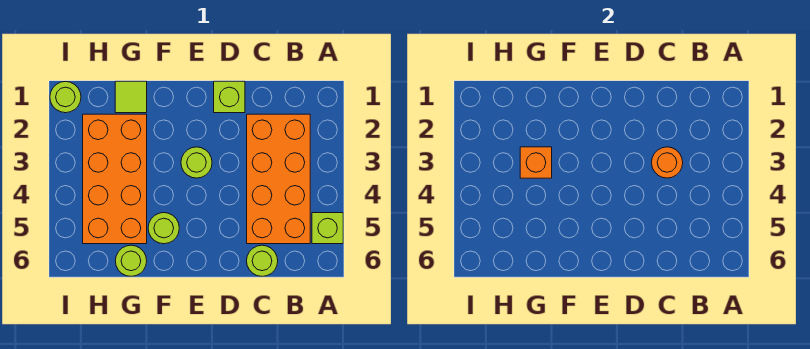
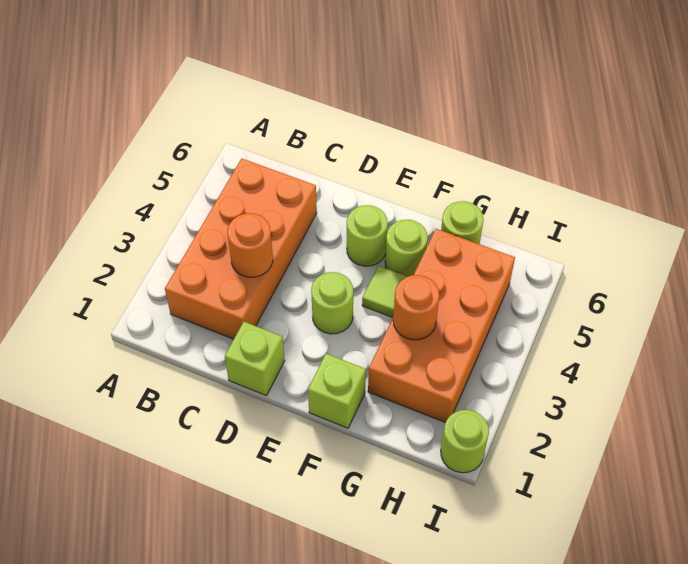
lime brick A5 level 1 -> lime brick F1 level 1
lime round brick C6 level 1 -> lime round brick E5 level 1
lime tile G1 level 1 -> lime tile F4 level 1
orange brick G3 level 2 -> orange round brick G3 level 2

